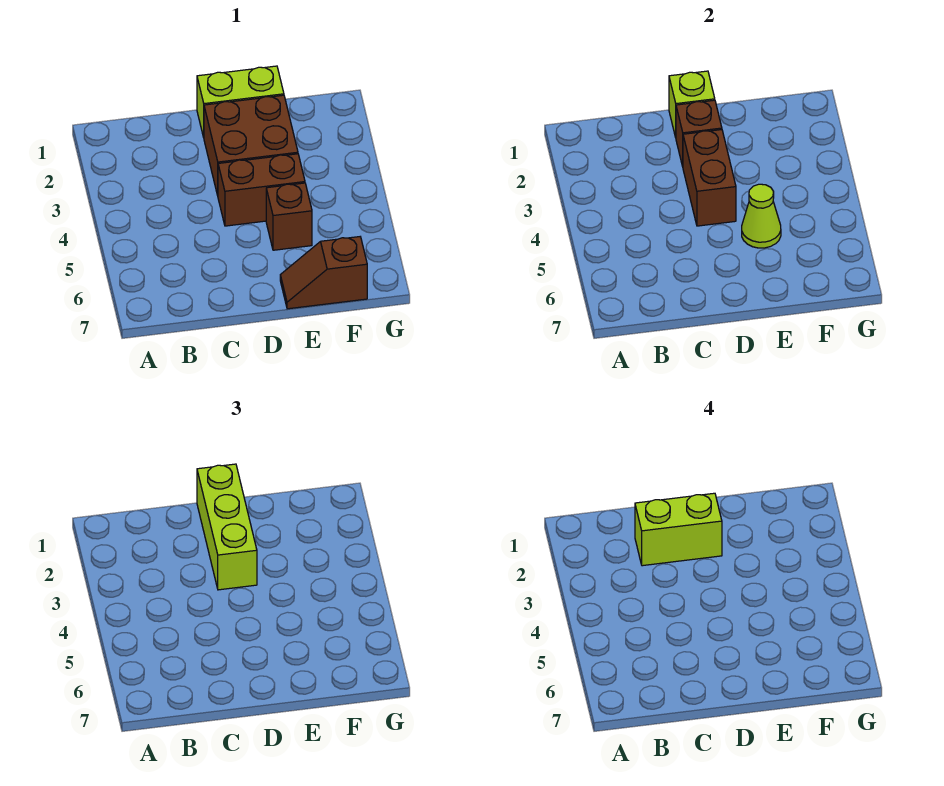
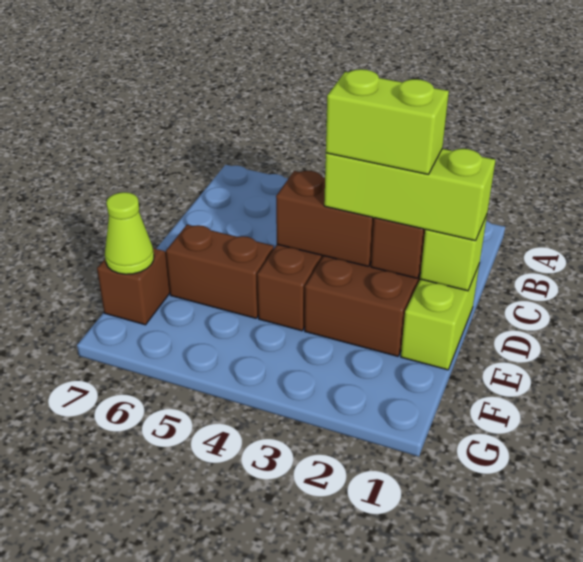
lime brick C2:D2 level 4 -> lime brick D2:D3 level 4
brown brick E5 level 1 -> brown brick E5:E6 level 1
lime cone E5 level 2 -> lime cone F7 level 2

